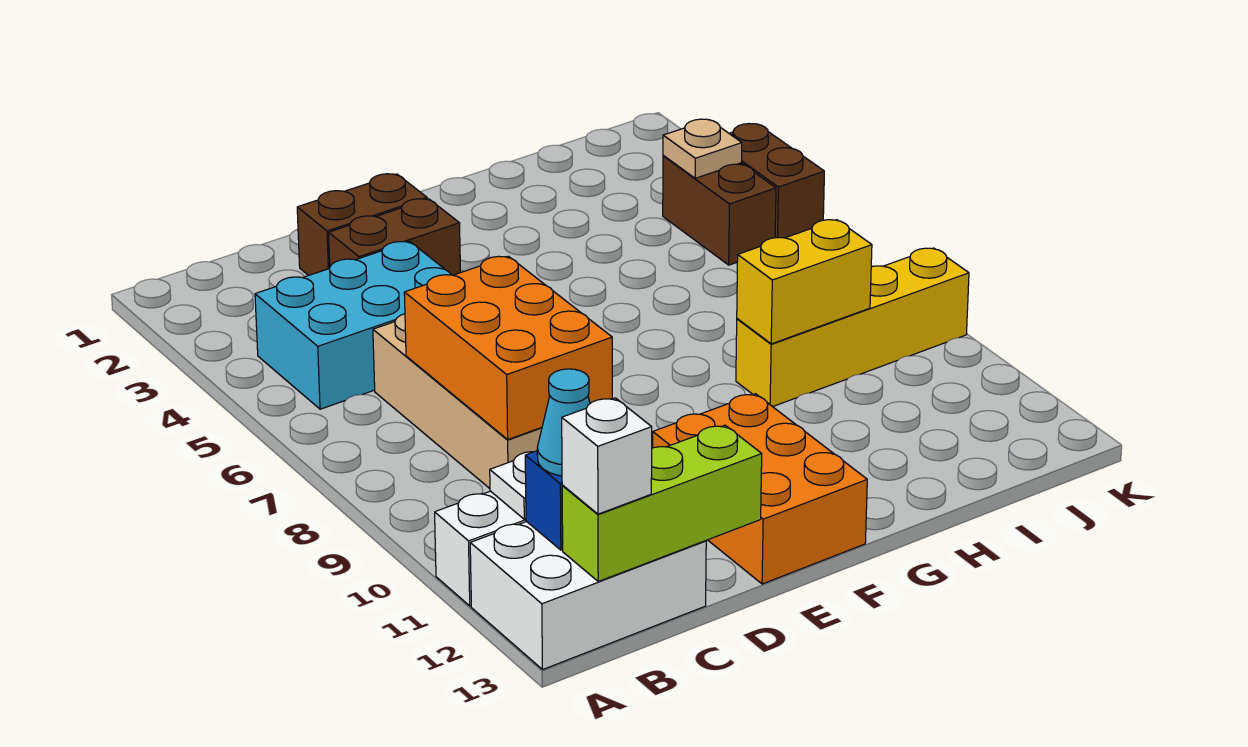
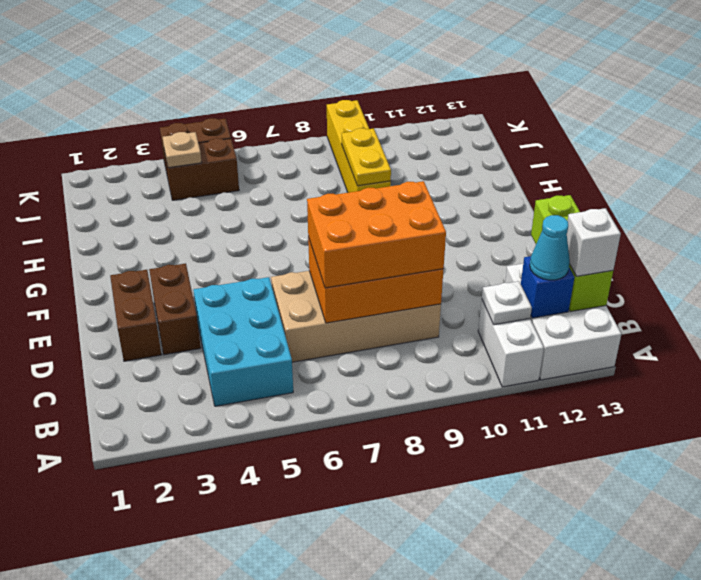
orange brick E11:F13 level 1 -> orange brick C7:D9 level 3
yellow brick H9:I9 level 2 -> yellow plate H9:I9 level 2

